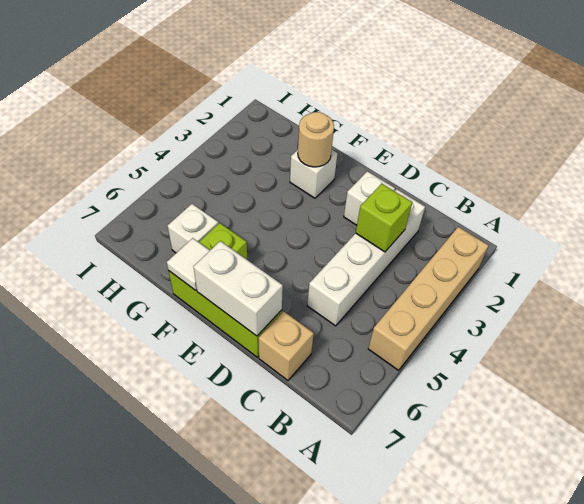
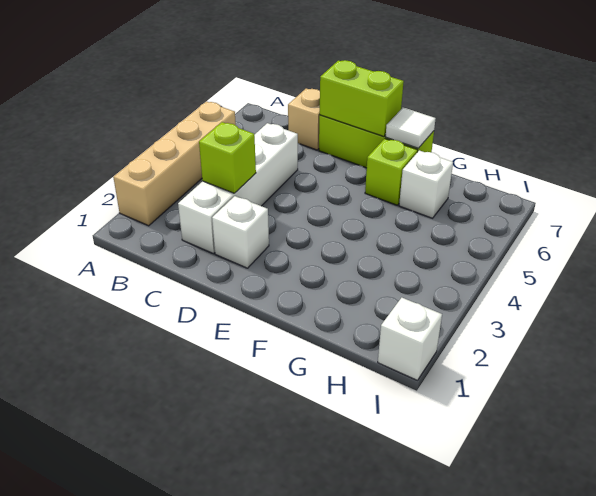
white brick D7:E7 level 2 -> lime brick D7:E7 level 2
white brick F2 level 1 -> white brick I1 level 1
tan round brick F2 level 2 -> none

